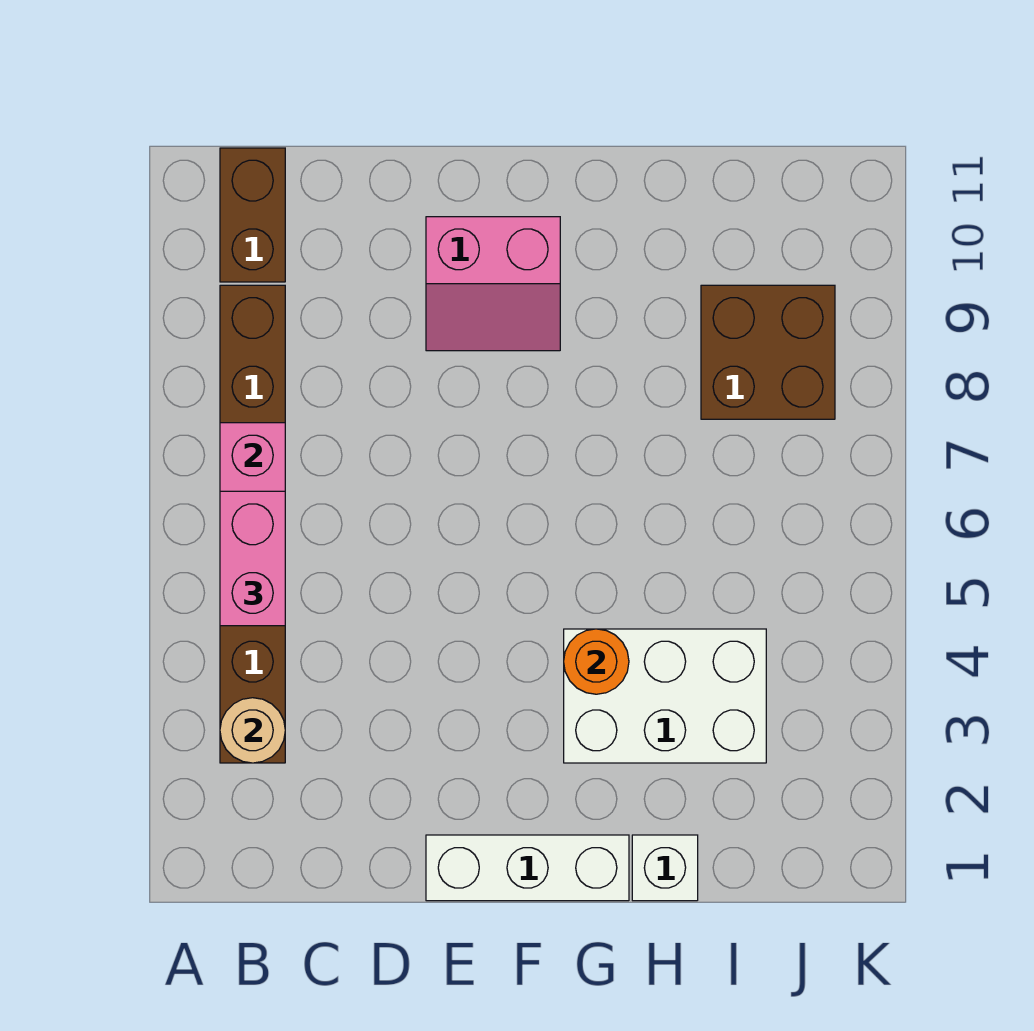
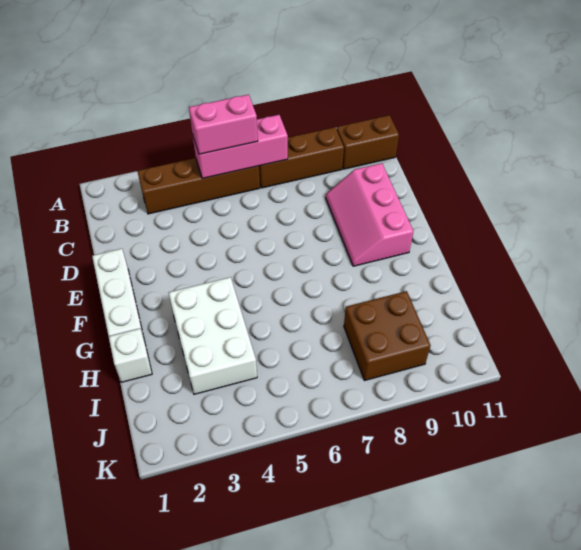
tan round brick B3 level 2 -> none
pink slope E9:F10 level 1 top 10 -> pink slope D9:F10 level 1 top 10
orange round brick G4 level 2 -> none

